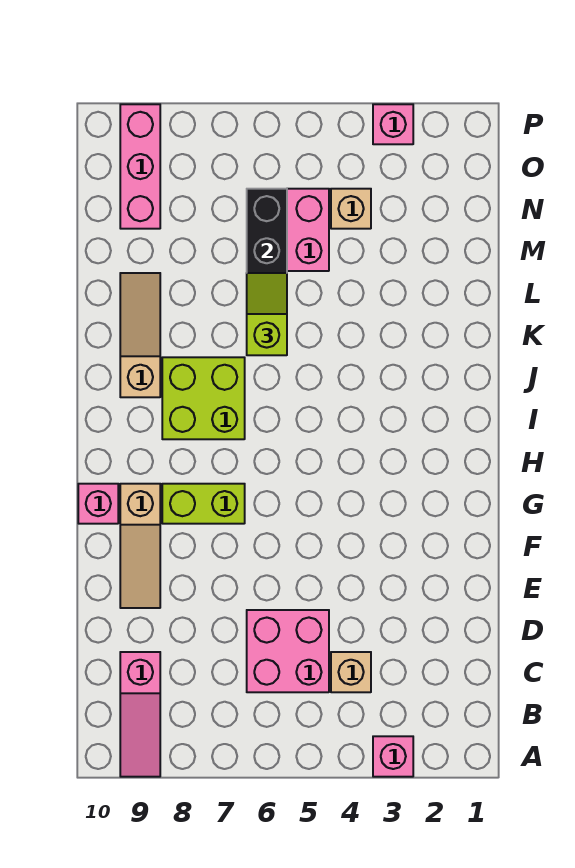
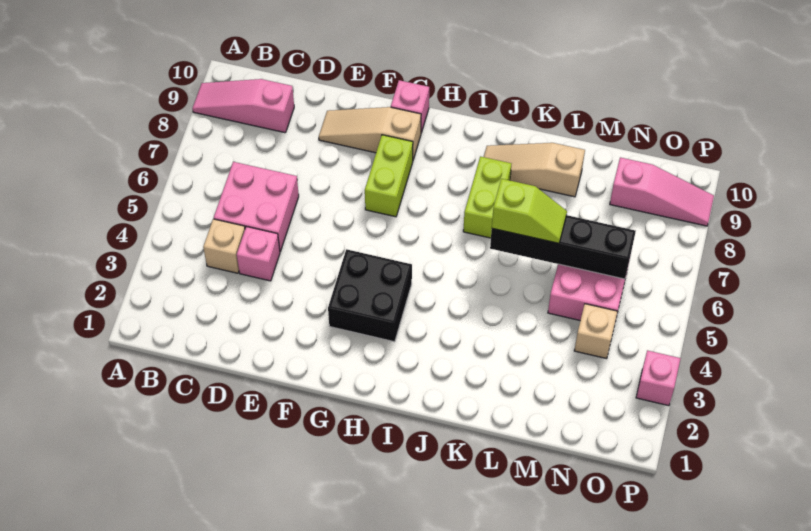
pink brick A3 level 1 -> pink brick D4 level 1
none -> black brick G3:H4 level 1
lime brick I7:J8 level 1 -> lime brick J7:J8 level 1
tan slope J9:L9 level 1 top J -> tan slope J9:L9 level 1 top L
pink brick N9:P9 level 1 -> pink slope N9:P9 level 1 top N

